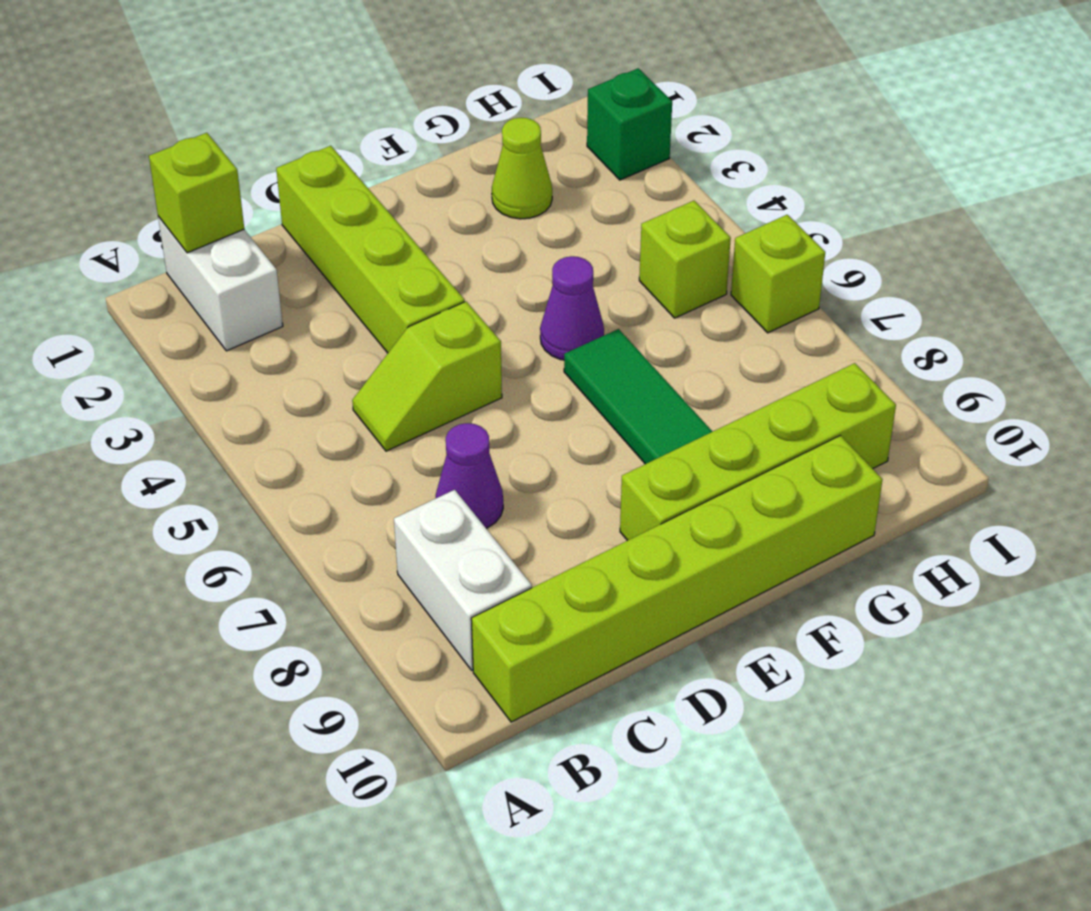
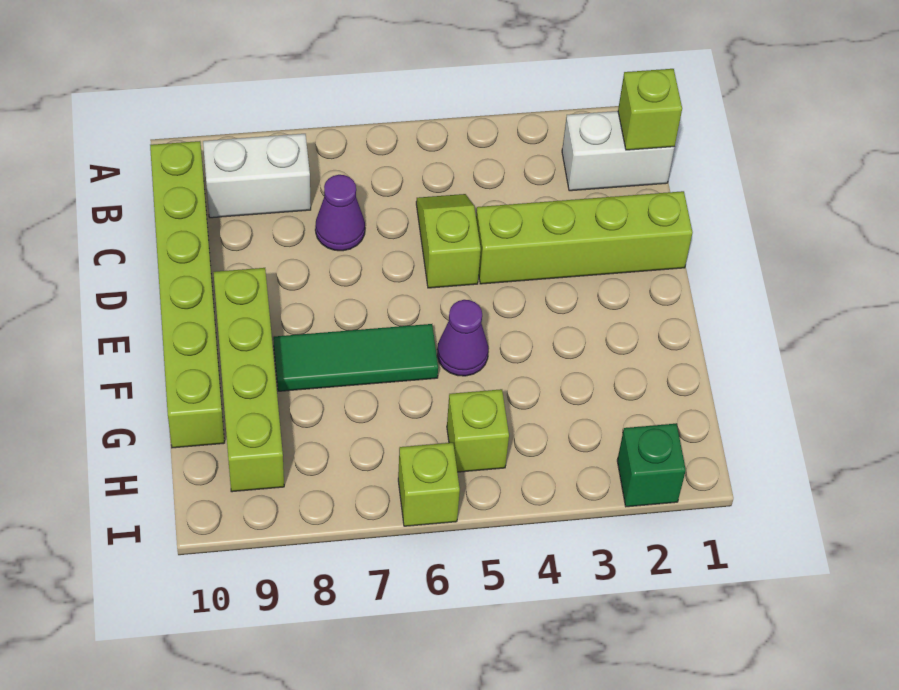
lime cone G2 level 1 -> none

